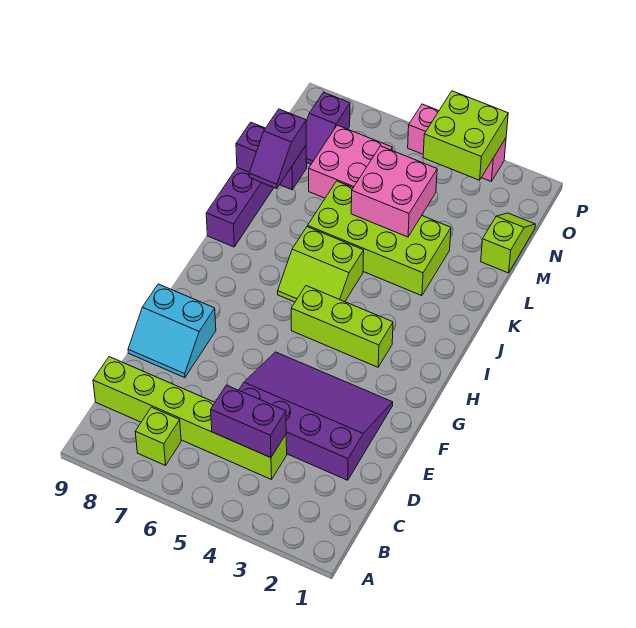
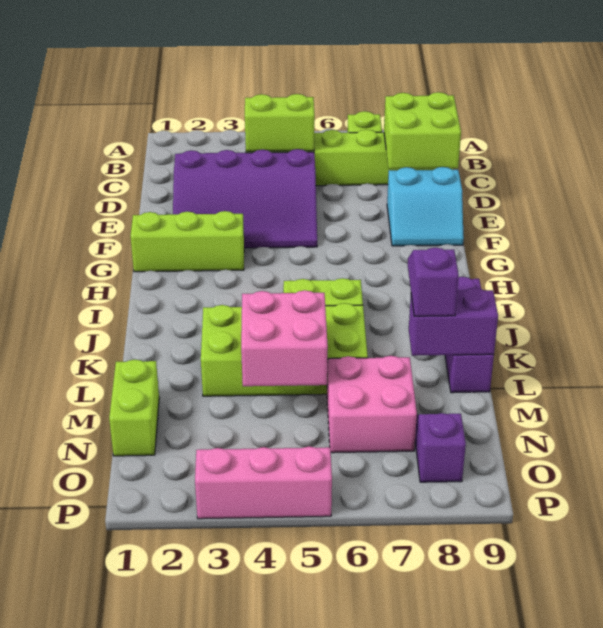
purple brick C4:C5 level 2 -> lime brick C4:C5 level 2
cyan slope E8:F9 level 1 top F -> cyan slope E8:F9 level 1 top E
lime brick H3:H5 level 1 -> lime brick G1:G3 level 1
lime slope M1:N1 level 1 top M -> lime brick M1:N1 level 1
lime brick O3:P4 level 2 -> lime brick C8:D9 level 2

